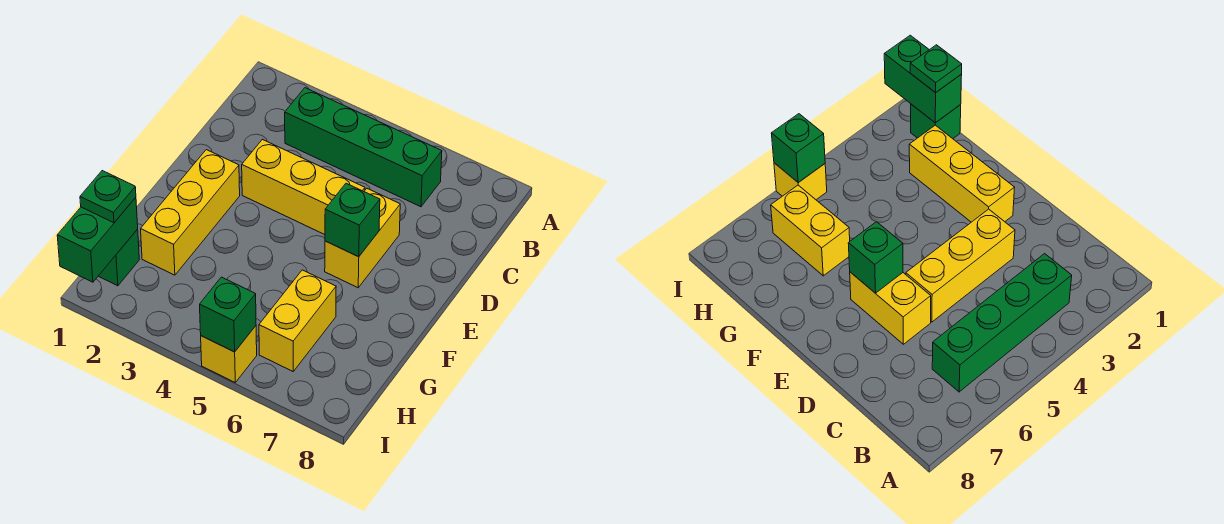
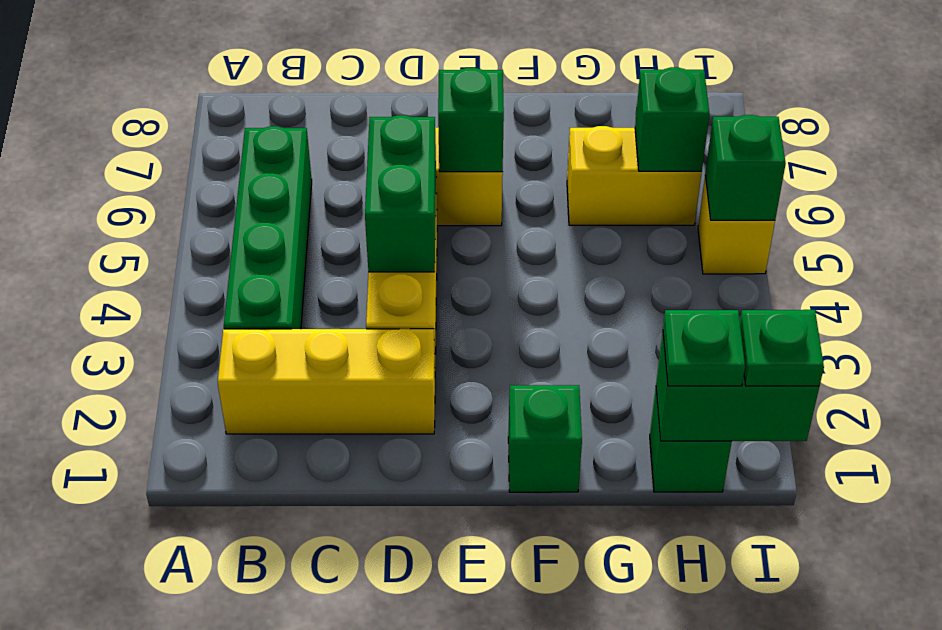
none -> green brick D4:D5 level 2
yellow brick E2:G2 level 1 -> yellow brick B2:D2 level 1
none -> green brick F1 level 1
none -> green brick H6 level 2
none -> green plate I1 level 3

